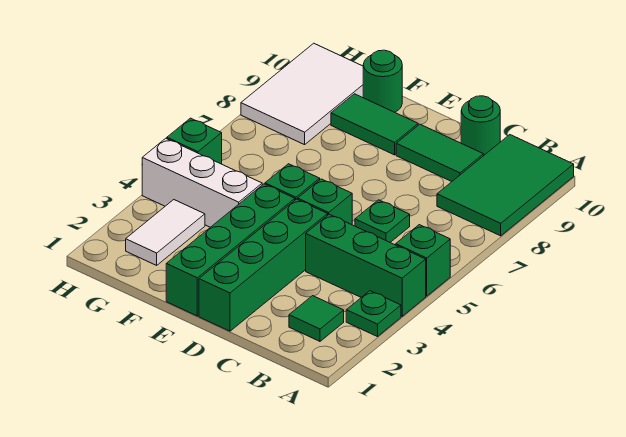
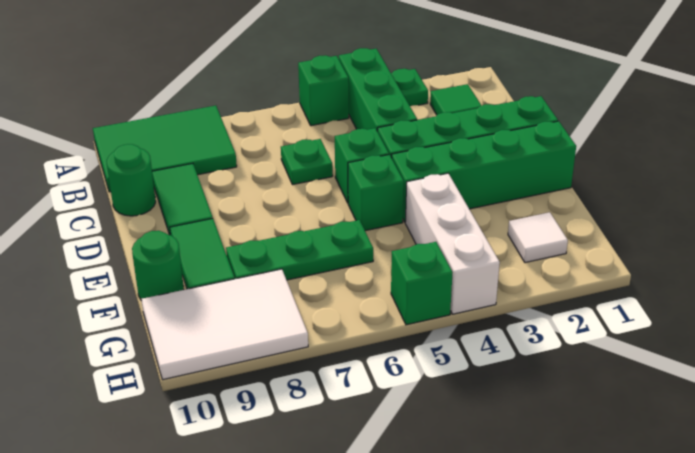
none -> green plate F6:F8 level 1
white tile G2:G3 level 1 -> white tile G2 level 1

